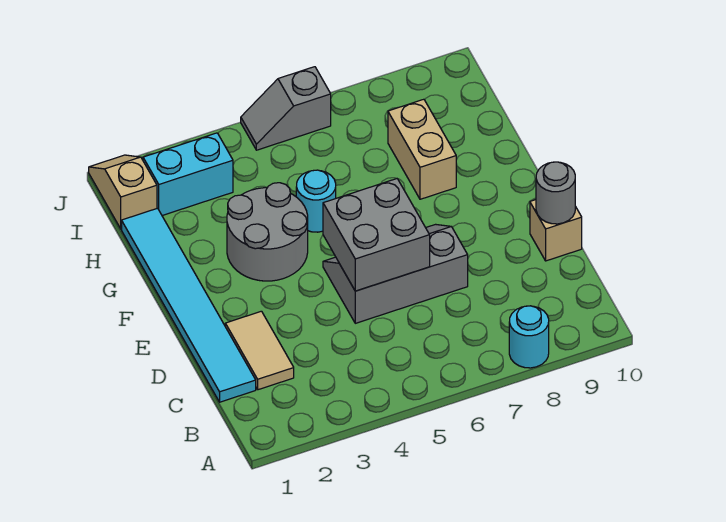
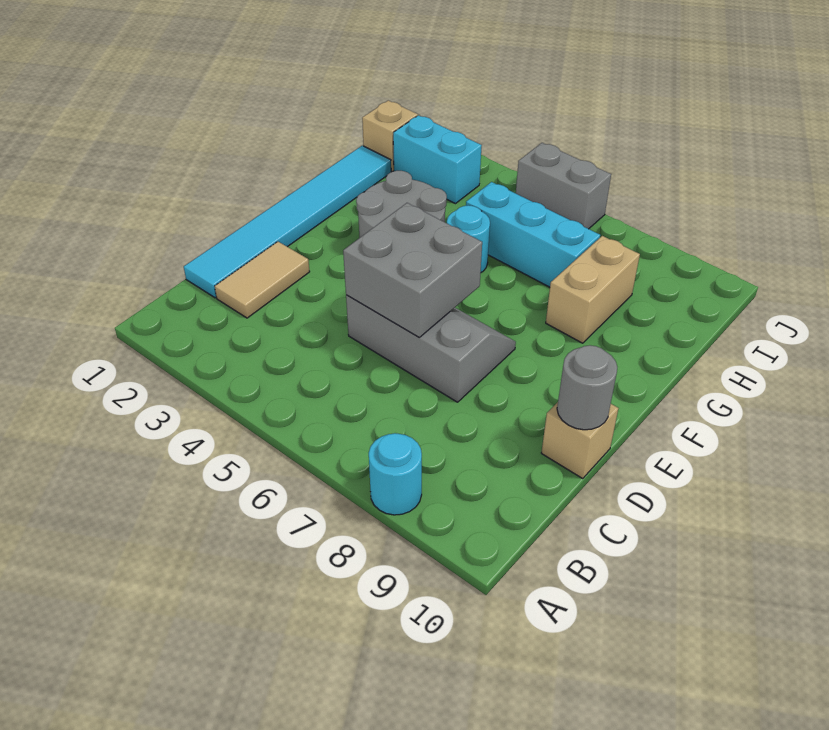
none -> cyan brick H5:H7 level 1
grey slope J5:J6 level 1 top 6 -> grey brick J5:J6 level 1

